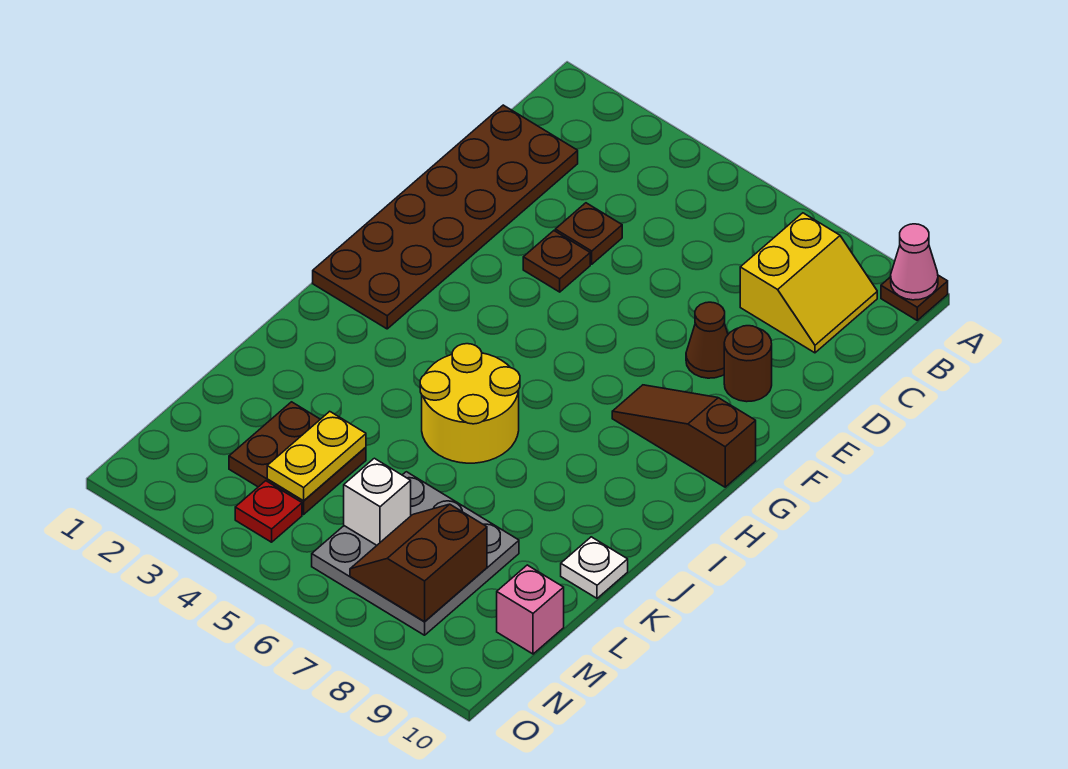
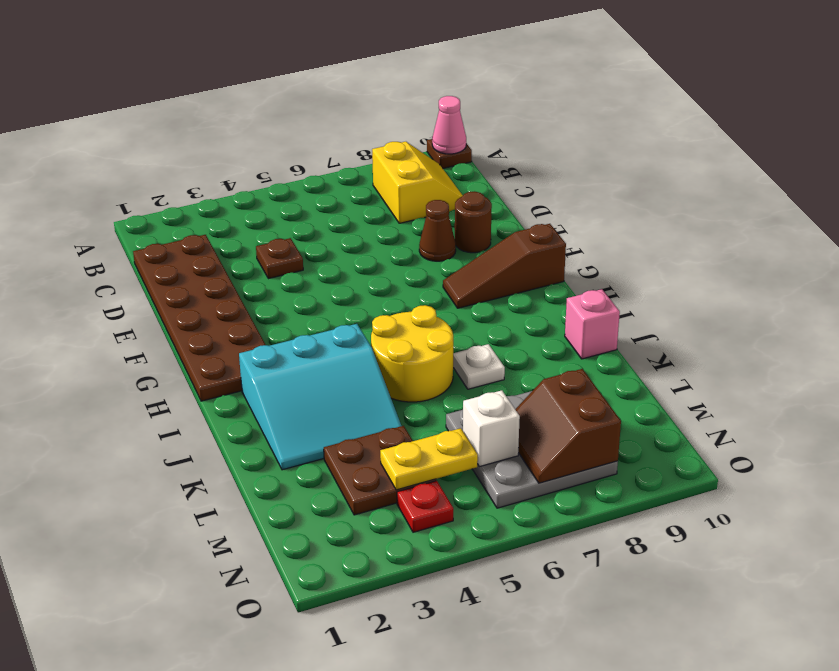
brown plate E4 level 1 -> none
none -> cyan slope I2:K4 level 1 top I
white plate K10 level 1 -> white plate J7 level 1
yellow plate L4:M4 level 2 -> yellow plate M4:M5 level 2
pink brick M10 level 1 -> pink brick J10 level 1

